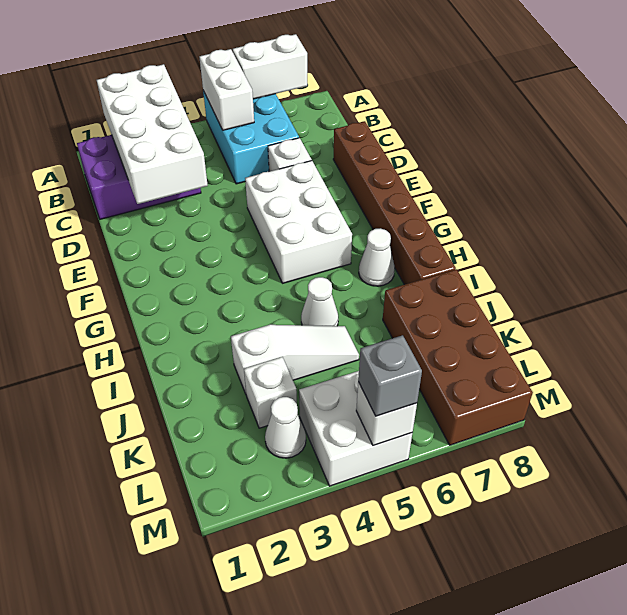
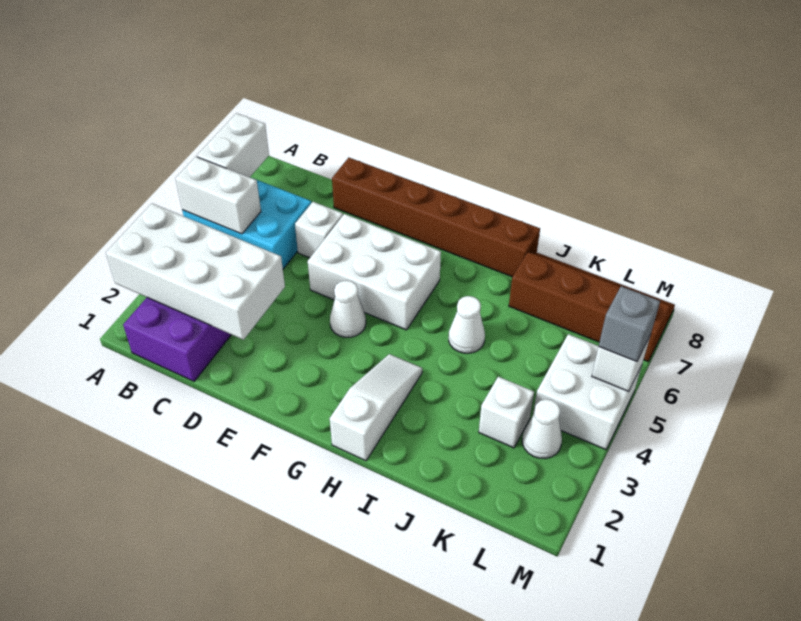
white cone H7 level 1 -> white cone F4 level 1
white slope J3:J5 level 1 top 3 -> white slope H1:H3 level 1 top 1
brown brick J7:M8 level 1 -> brown slope J7:M8 level 1 top 7

